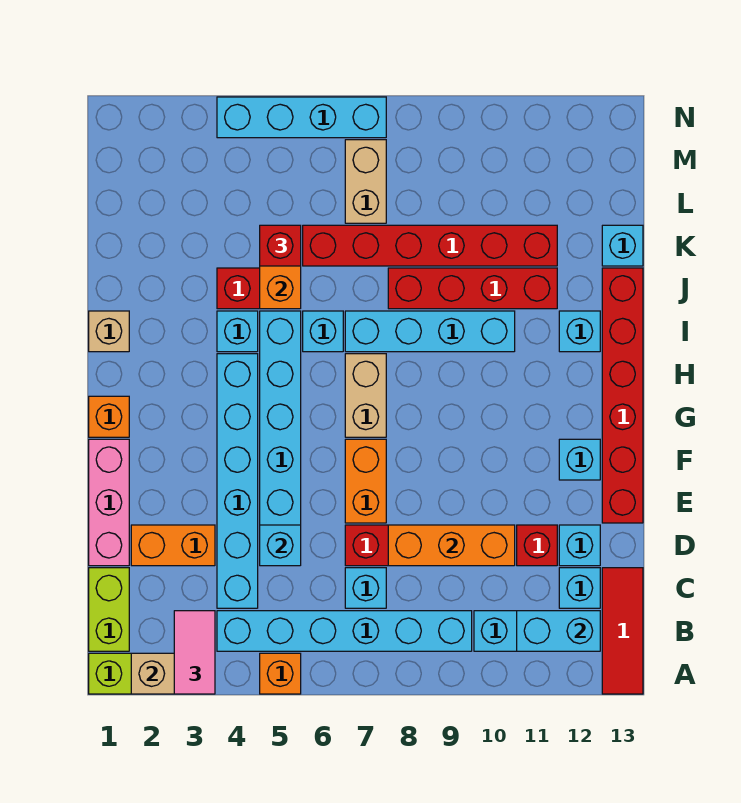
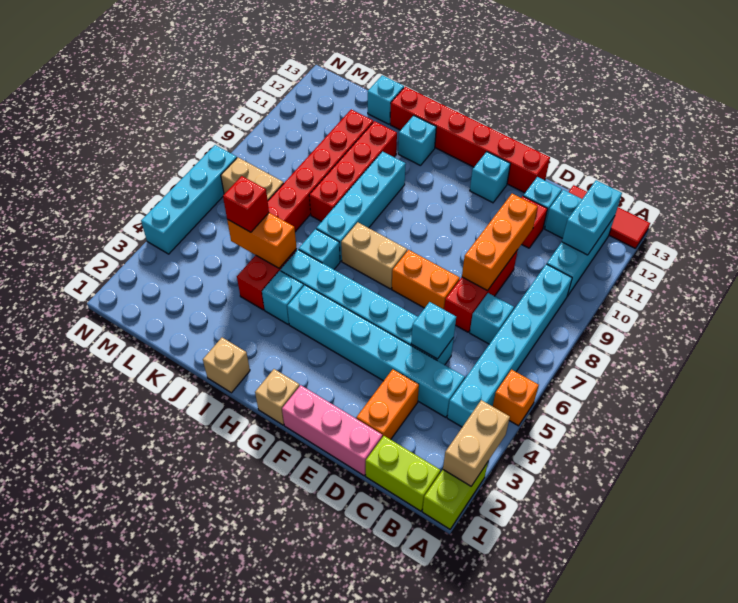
pink tile A3:B3 level 3 -> none
orange brick G1 level 1 -> tan brick G1 level 1

